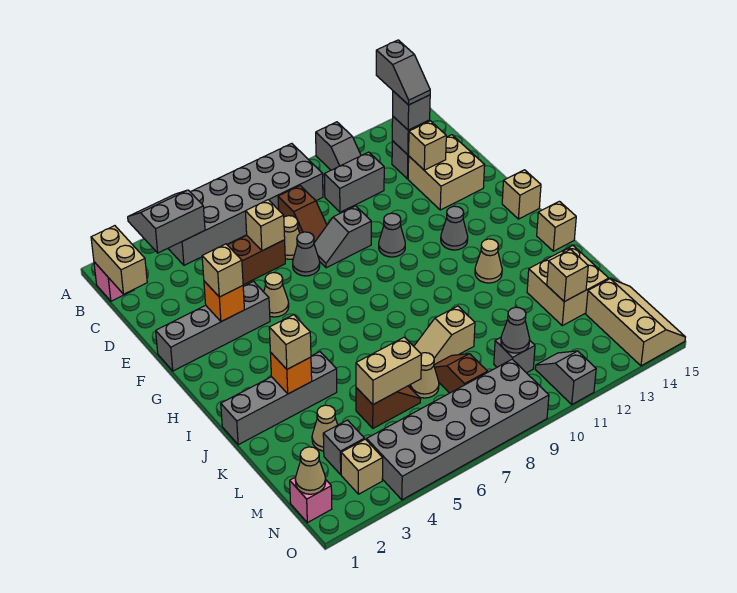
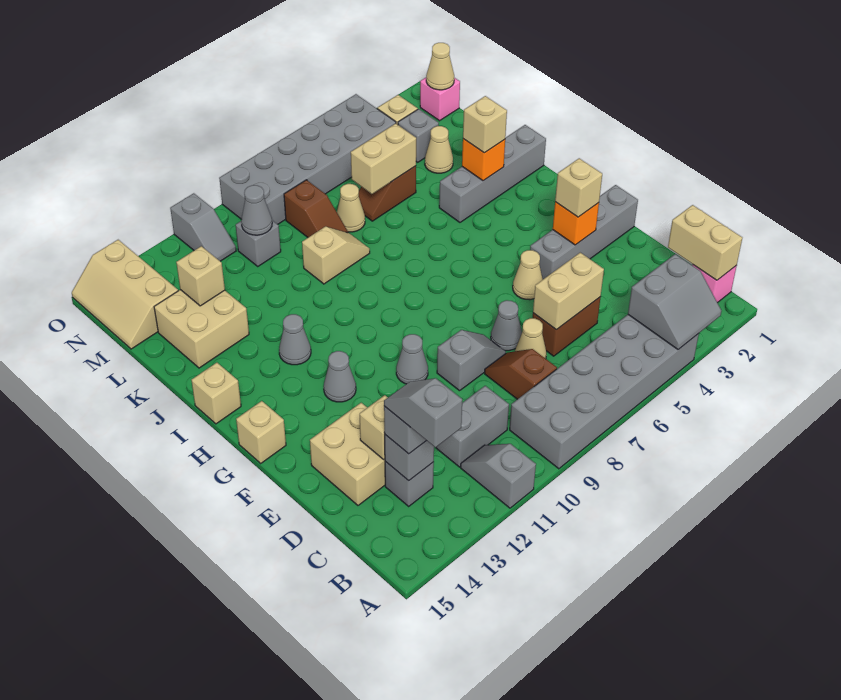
tan brick D6 level 2 -> tan brick D5:D6 level 2
tan cone I12 level 1 -> grey cone I12 level 1

